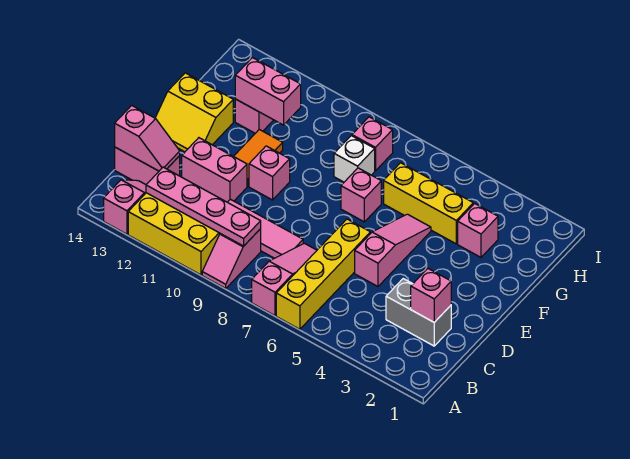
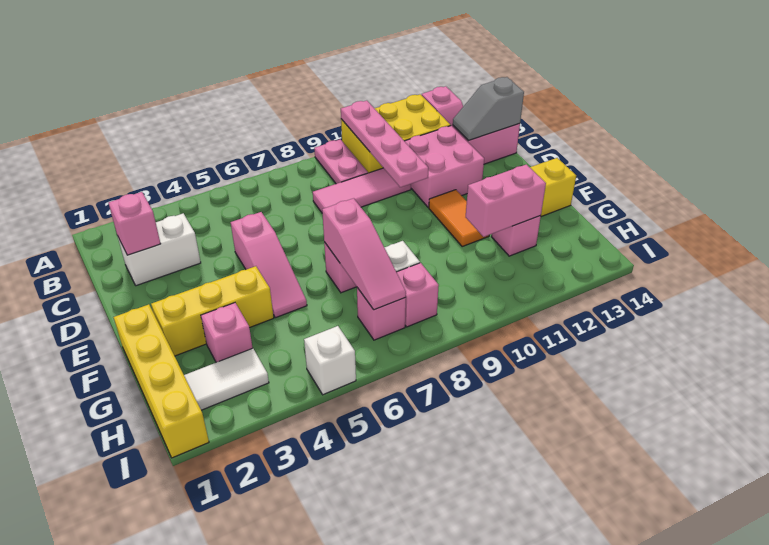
yellow brick A6:D6 level 1 -> yellow brick F1:I1 level 1
pink slope A7:C7 level 1 top A -> pink slope F7:H7 level 2 top F
pink slope A9:B9 level 1 top B -> pink plate A9:B9 level 1
pink plate B9:B12 level 2 -> pink plate A10:D10 level 2
grey brick C2:C3 level 1 -> white brick C2:C3 level 1
pink slope C13:C14 level 2 top 14 -> grey slope C13:C14 level 2 top 14
pink brick D11:D12 level 1 -> pink brick C11:D12 level 1
pink brick E10 level 1 -> pink brick H7 level 1
yellow brick G4:G6 level 1 -> yellow brick F2:F4 level 1
none -> white tile H2:H3 level 1
none -> white brick I5 level 1

